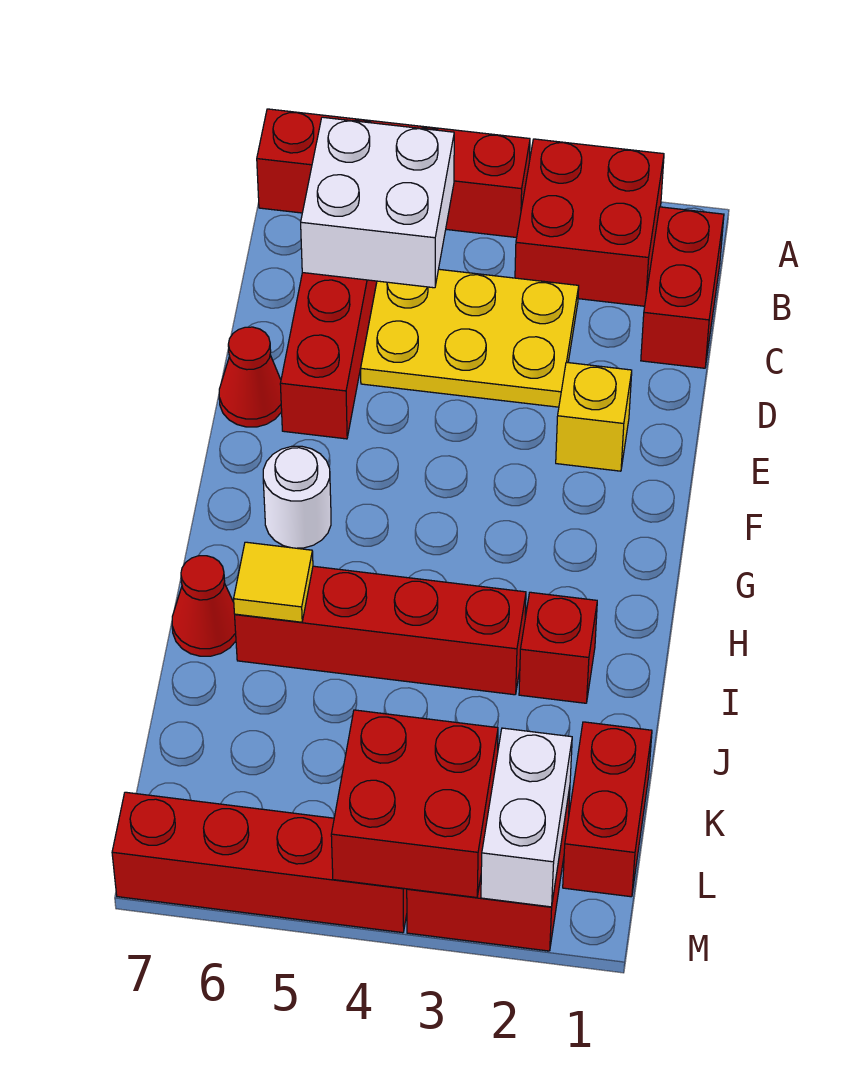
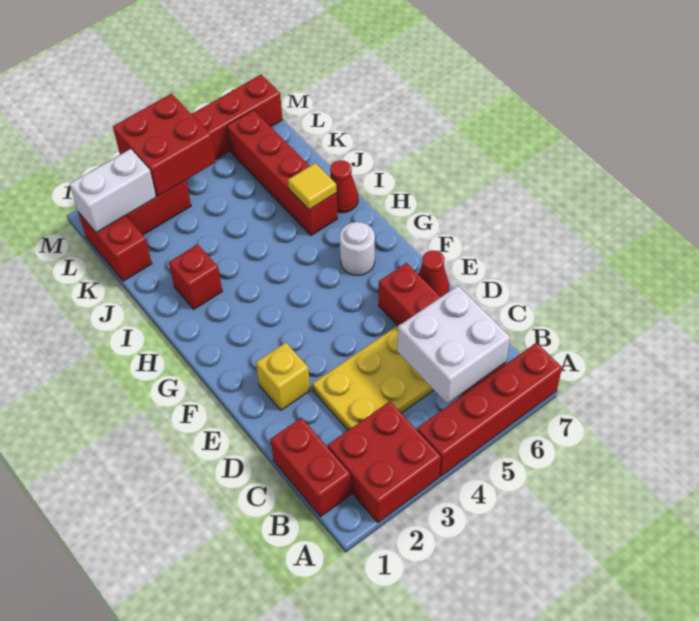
red brick I3:I6 level 1 -> red brick I6:L6 level 1
white brick L2:M2 level 2 -> white brick L1:L2 level 2

